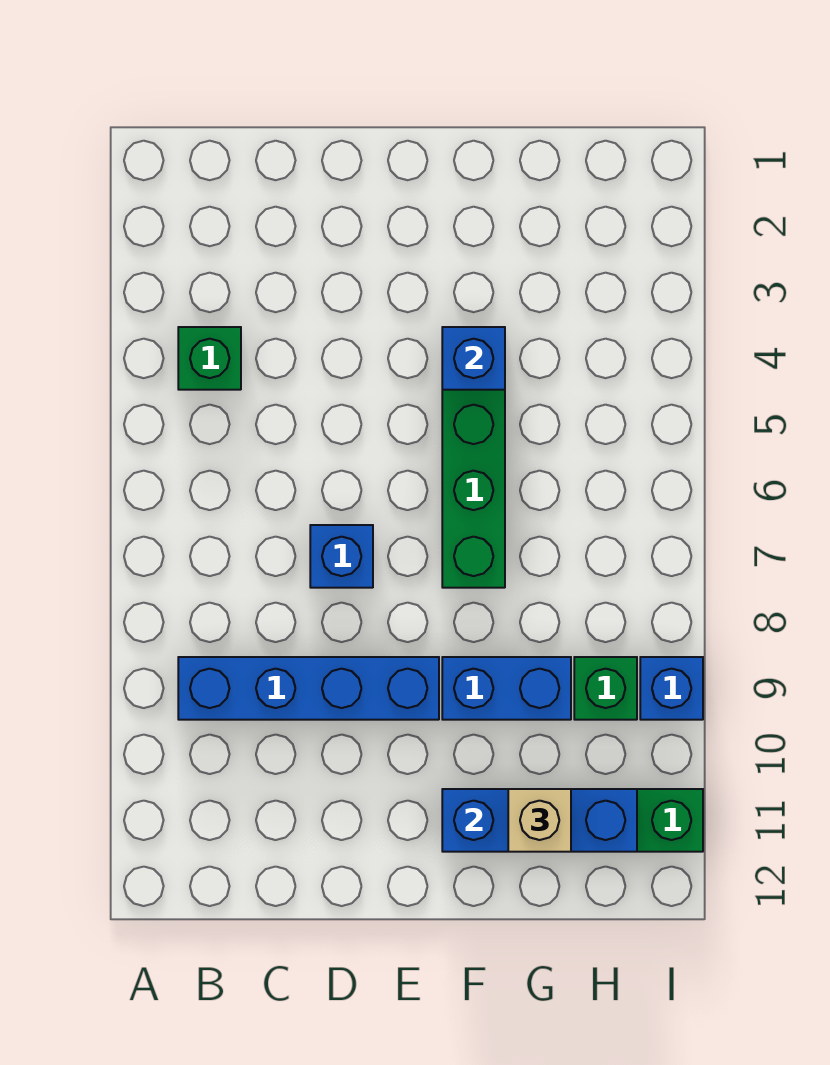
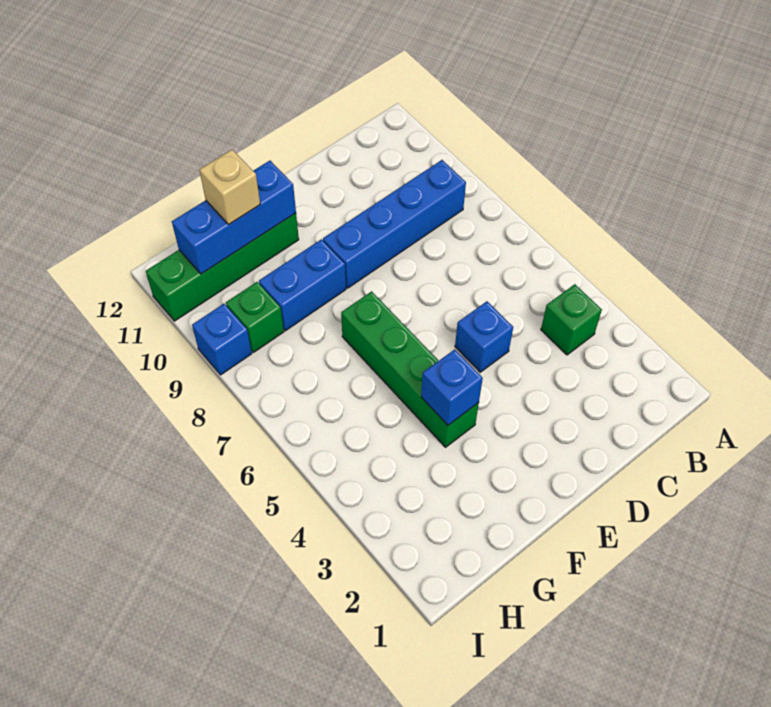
blue brick D7 level 1 -> blue brick D5 level 1

